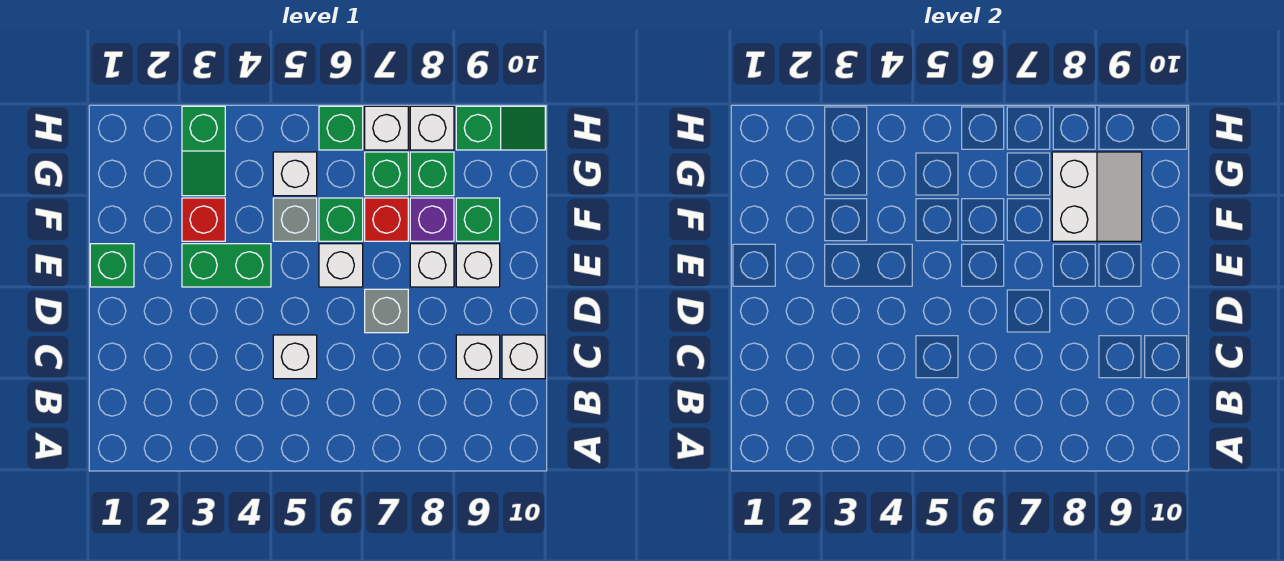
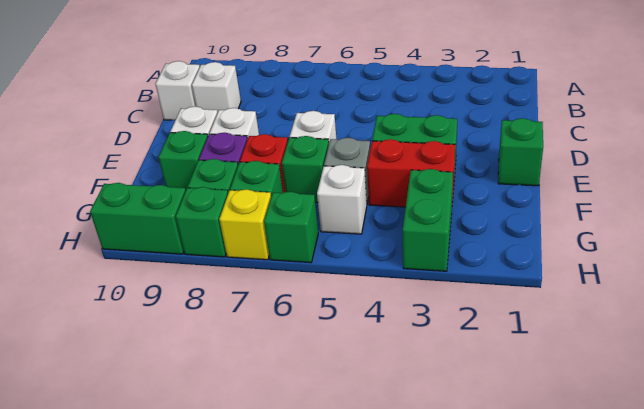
white brick C5 level 1 -> none
grey brick D7 level 1 -> none
red brick F3 level 1 -> red brick F3:F4 level 1
white slope F8:G9 level 2 top 8 -> none
green slope G3:H3 level 1 top H -> green brick G3:H3 level 1
white brick H7 level 1 -> yellow brick H7 level 1
white brick H8 level 1 -> green brick H8 level 1
green slope H9:H10 level 1 top 9 -> green brick H9:H10 level 1

